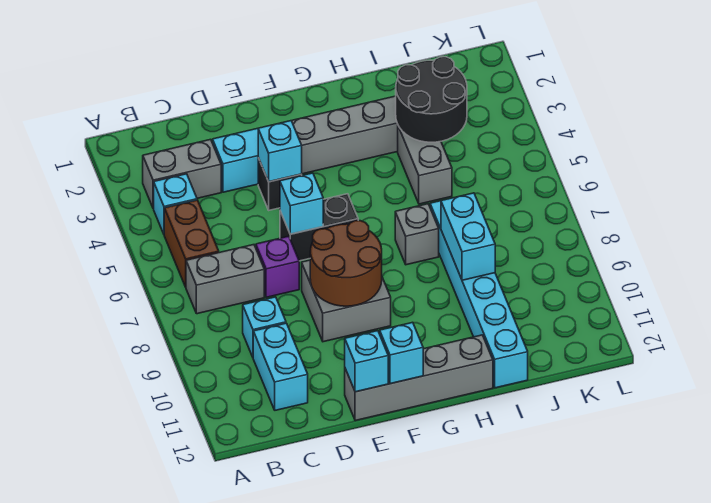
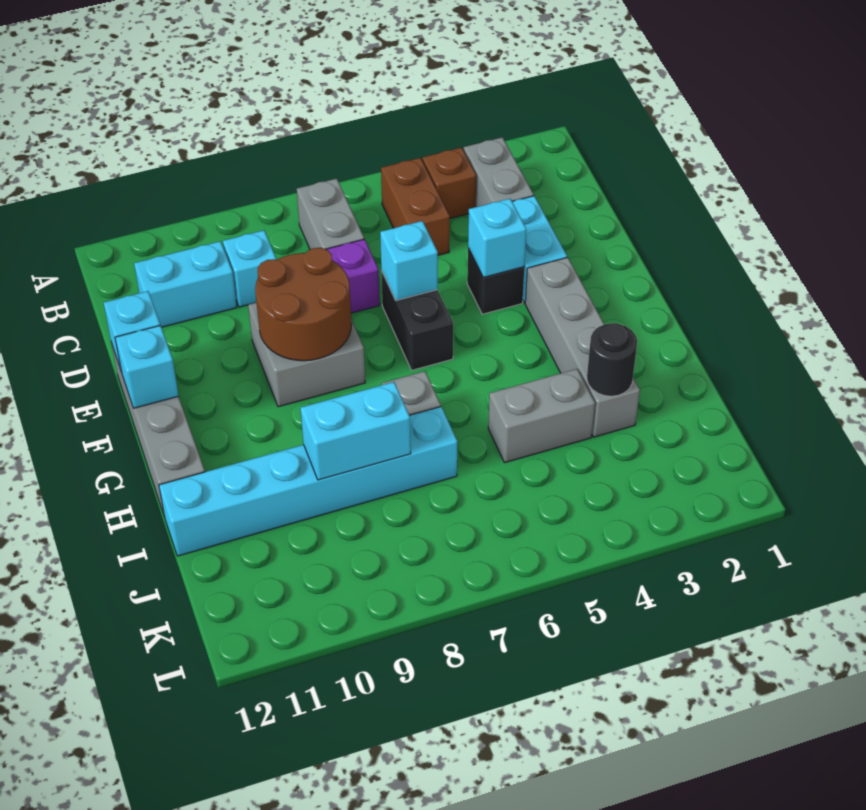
cyan brick B4 level 1 -> brown brick B4 level 1
brown brick B5:B6 level 1 -> brown brick B5:C5 level 1
black round brick I3:J4 level 2 -> black round brick I3 level 2

